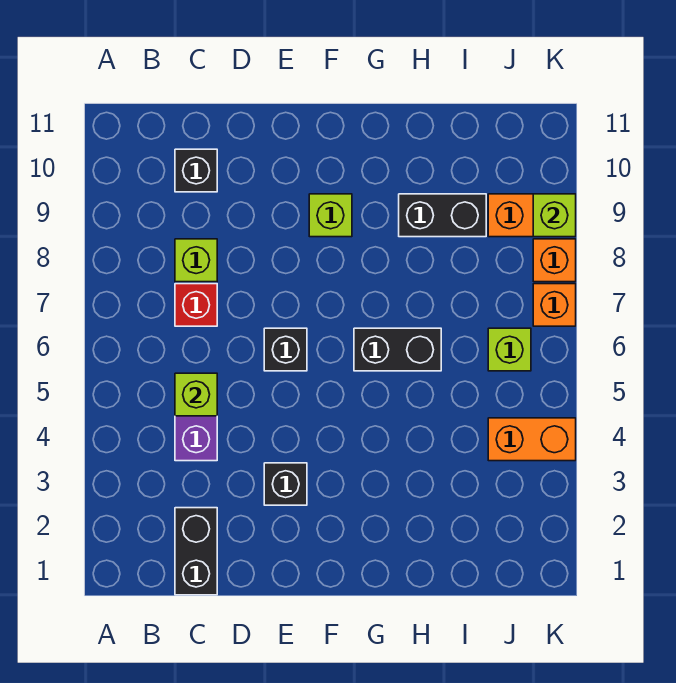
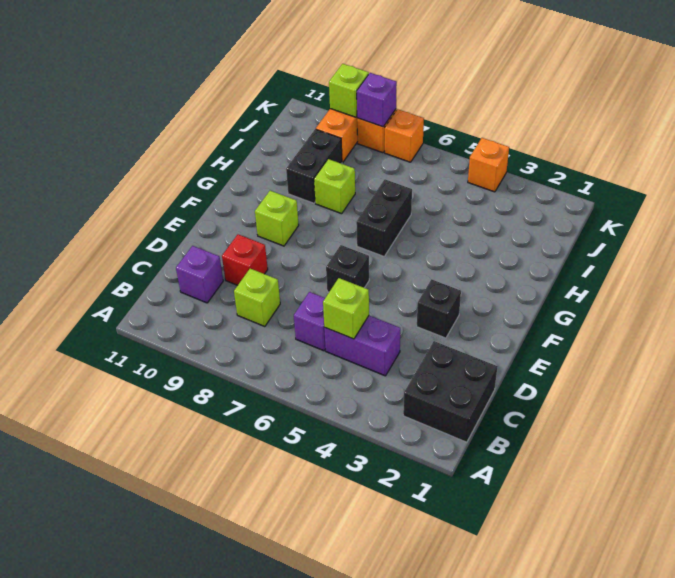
black brick C1:C2 level 1 -> black brick B1:C2 level 1
none -> purple brick C6 level 1
red brick C7 level 1 -> red brick D9 level 1
black brick C10 level 1 -> purple brick C10 level 1
orange brick J4:K4 level 1 -> orange brick K4 level 1
lime brick J6 level 1 -> lime brick H8 level 1
none -> purple brick K8 level 2

